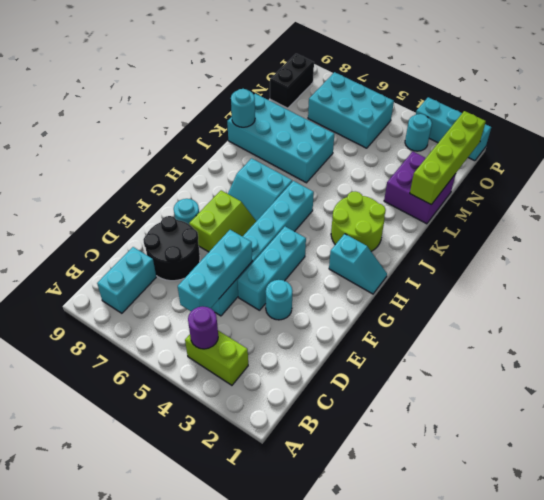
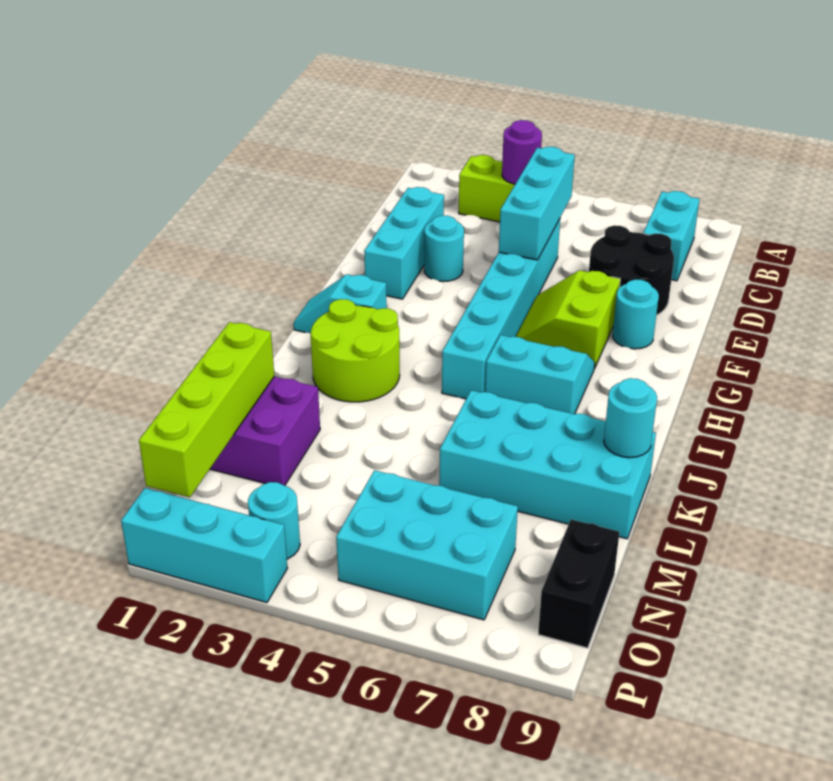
cyan brick E4:G4 level 1 -> cyan brick D2:F2 level 1

